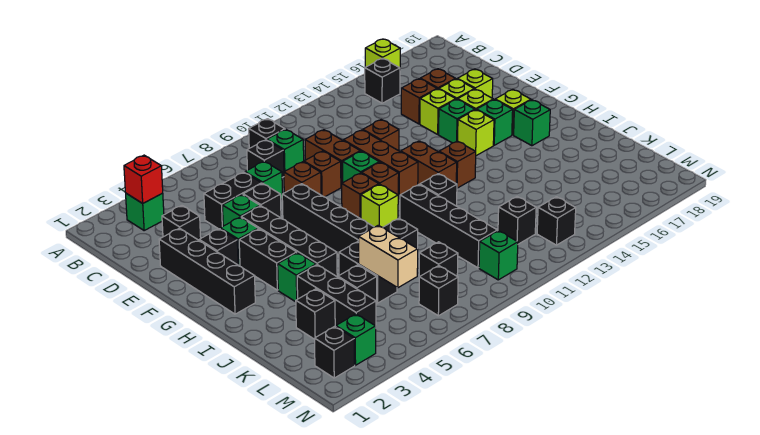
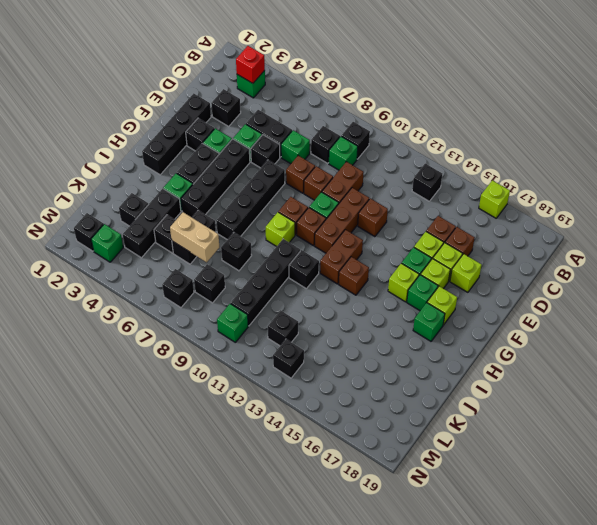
black brick B15 level 1 -> black brick B13 level 1
tan brick K6:L6 level 2 -> tan brick K6:K7 level 2

